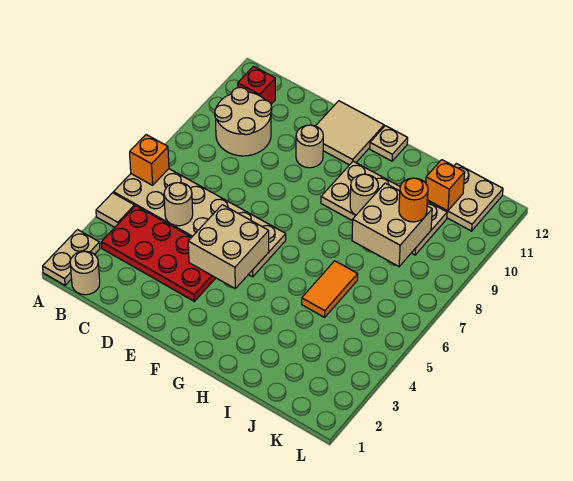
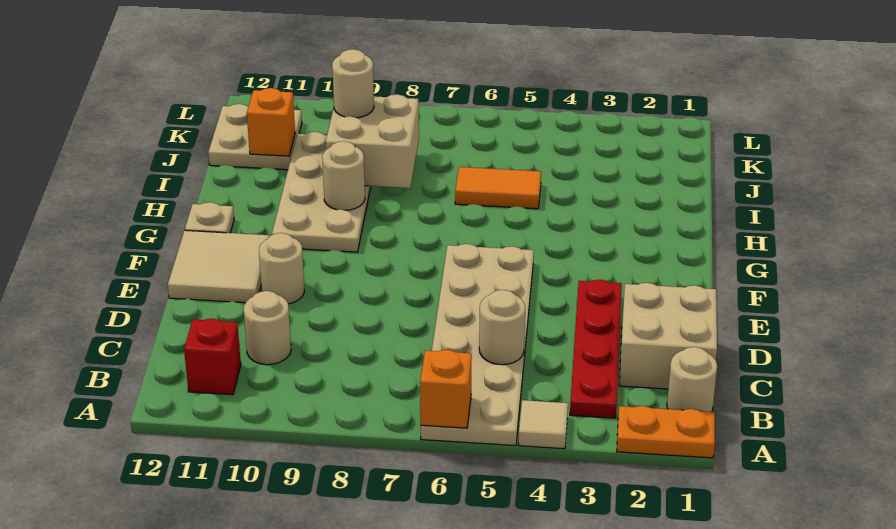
tan plate A1:A2 level 1 -> orange plate A1:A2 level 1
red plate B3:E4 level 1 -> red plate B3:E3 level 1
tan round brick B9:C10 level 1 -> tan round brick C10 level 1
tan brick E4:F5 level 2 -> tan brick C1:D2 level 1
orange round brick J9 level 3 -> tan round brick J9 level 3

